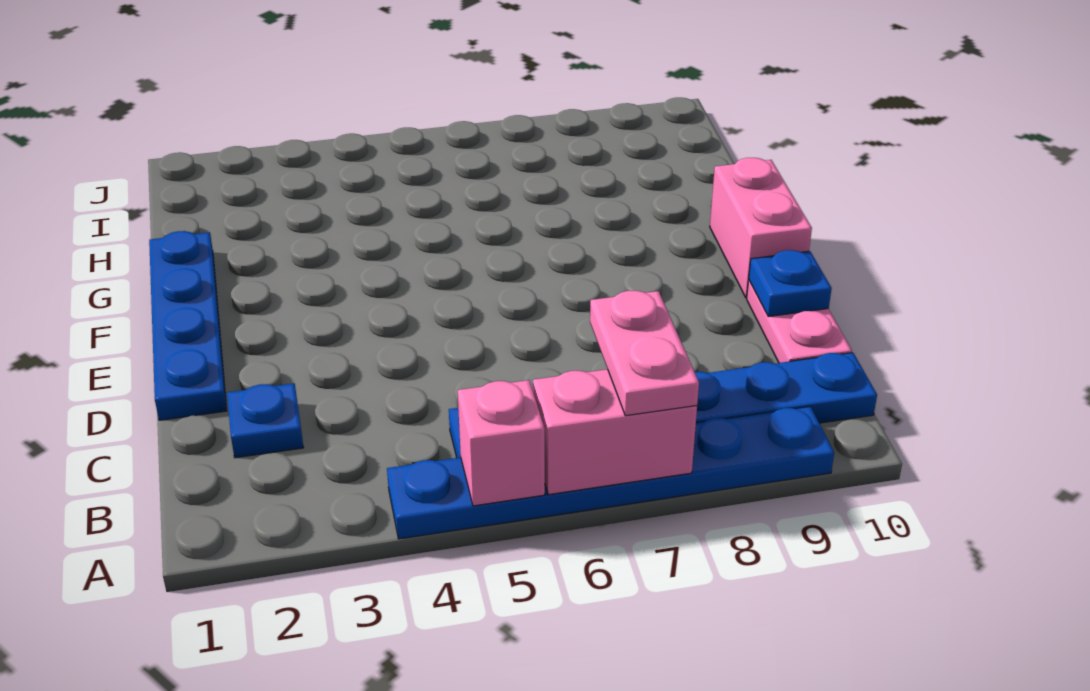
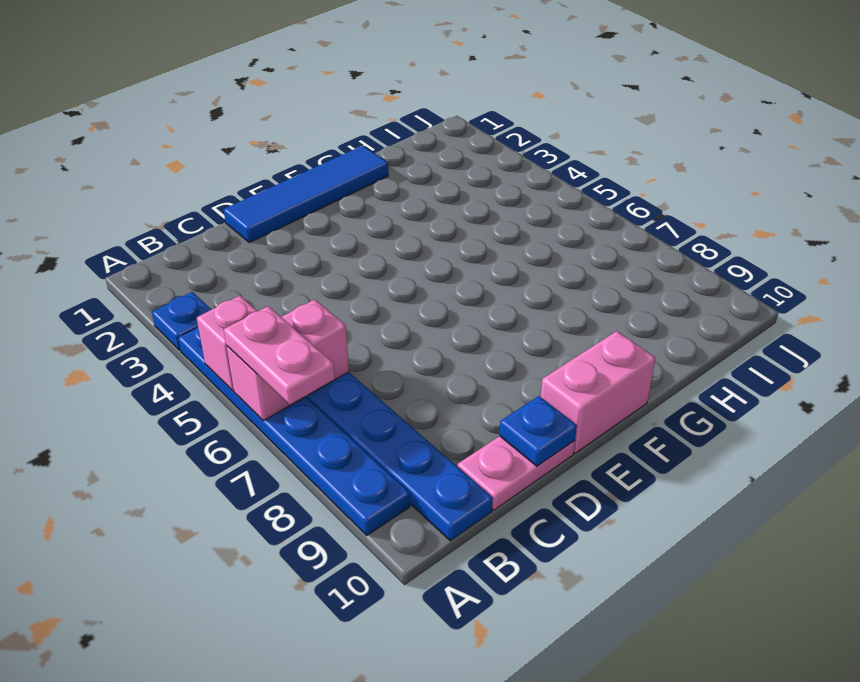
pink brick A6:A7 level 2 -> pink brick A6:B6 level 2
pink plate A7:B7 level 3 -> pink plate A6:A7 level 3
blue plate C2 level 1 -> blue plate A3 level 1
blue plate D1:G1 level 1 -> blue tile D1:G1 level 1

